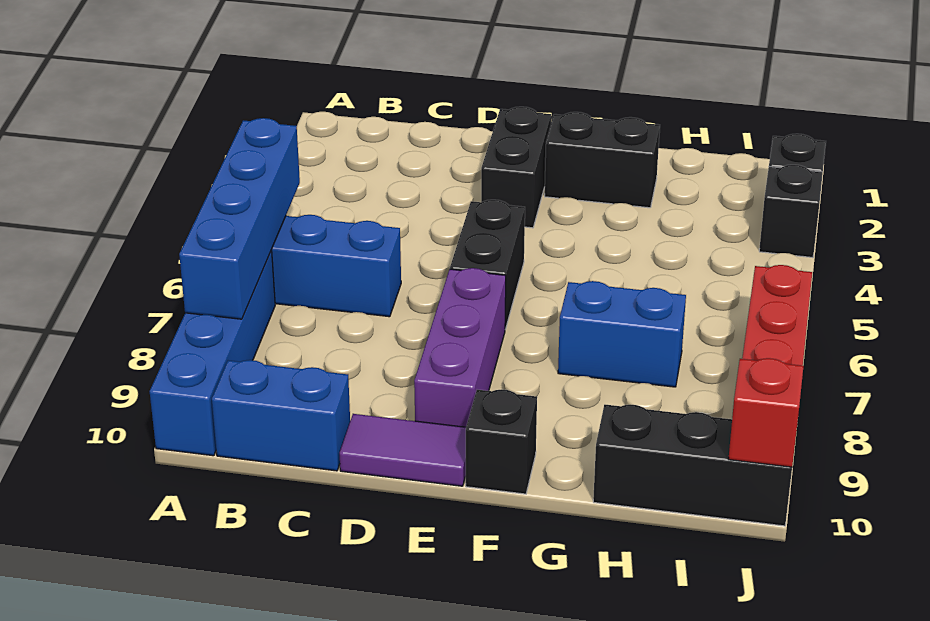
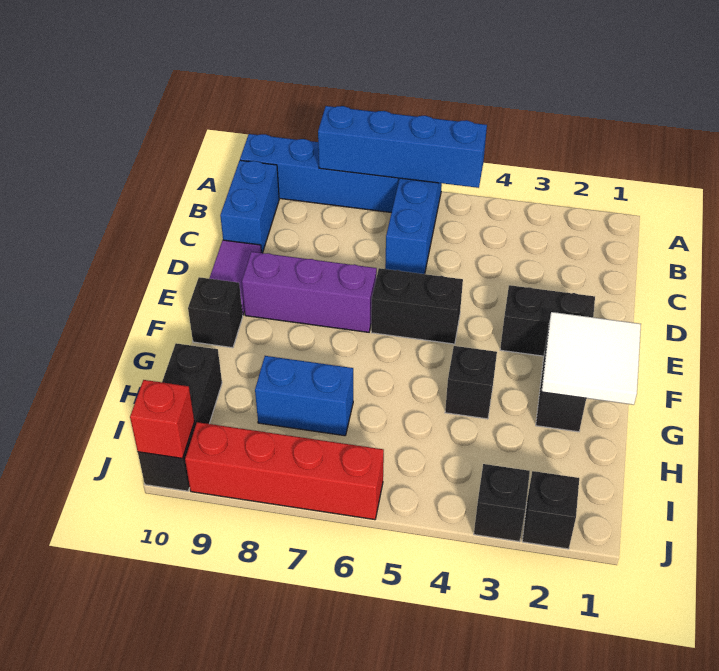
none -> white tile F1:G2 level 2
none -> black brick G4 level 1
blue brick G7:H7 level 1 -> blue brick H7:H8 level 1

